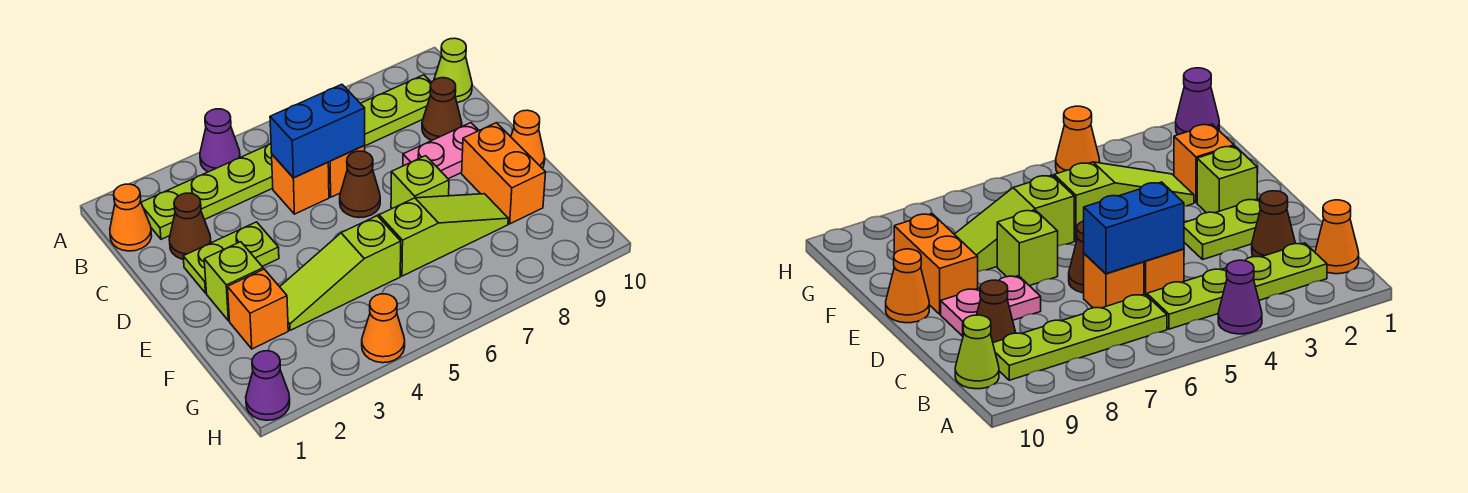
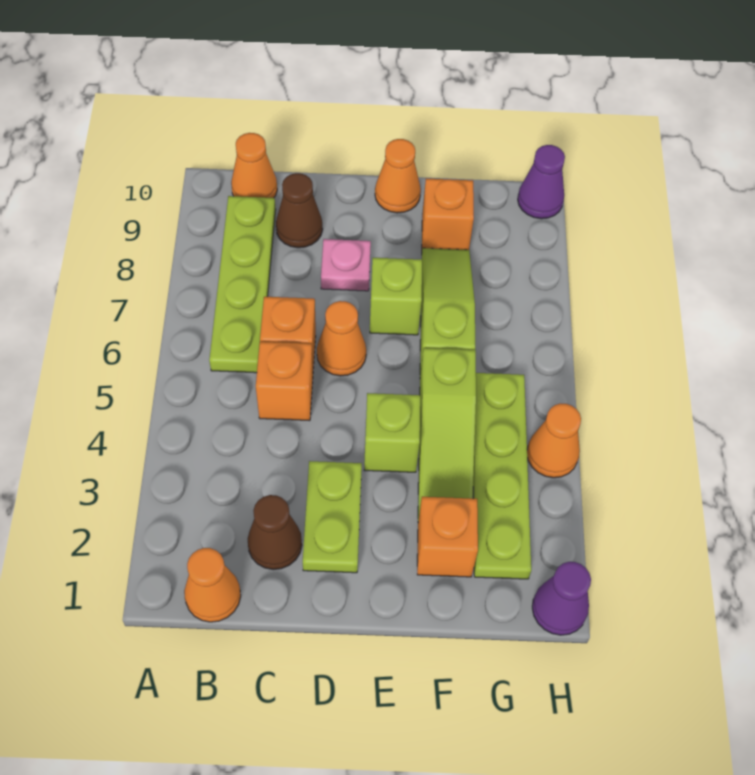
purple cone A4 level 1 -> purple cone H10 level 1
lime plate B2:B5 level 1 -> lime plate G2:G5 level 1
lime cone B10 level 1 -> orange cone B10 level 1
blue brick C5:C6 level 2 -> none
brown cone D6 level 1 -> orange cone D6 level 1
pink plate D8:D9 level 1 -> pink plate D8 level 1
lime brick E2 level 1 -> lime brick E4 level 1
orange brick E9:F9 level 1 -> orange brick F9 level 1

